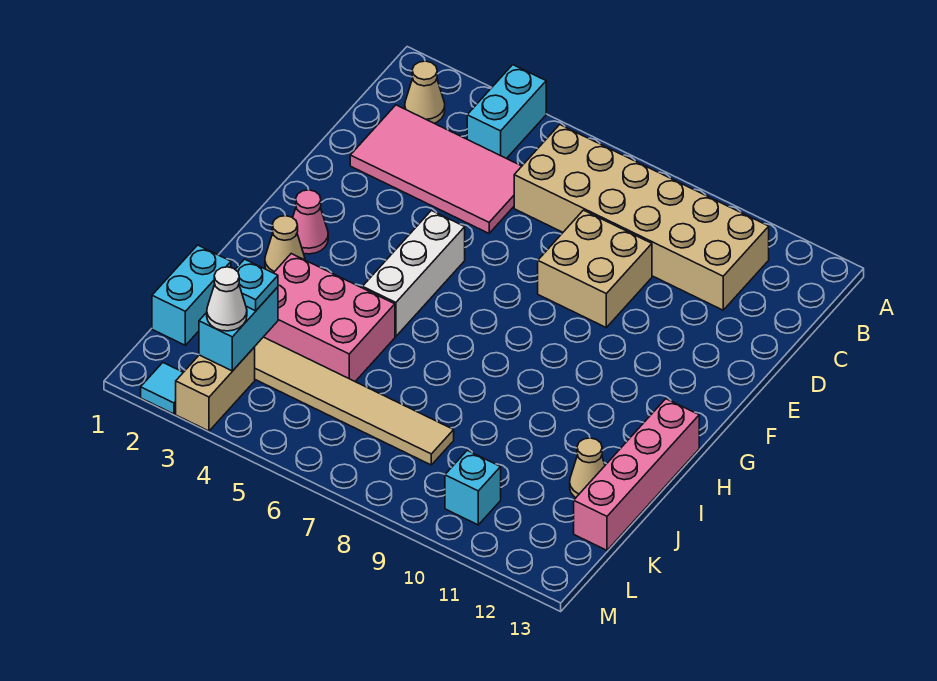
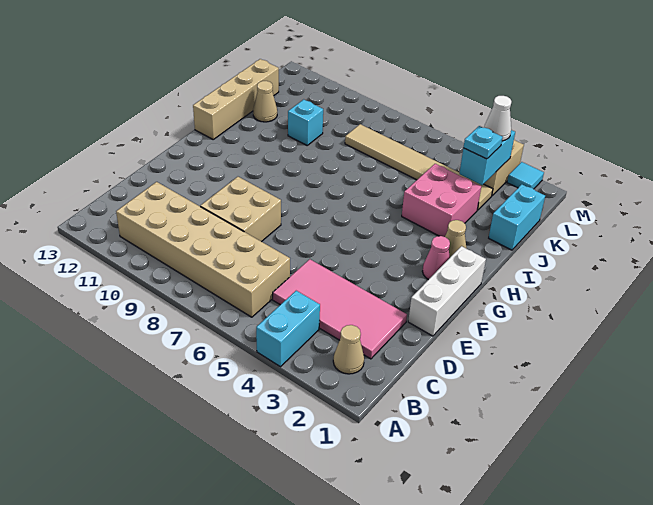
white brick F5:H5 level 1 -> white brick E1:G1 level 1
pink brick H13:K13 level 1 -> tan brick H13:K13 level 1
pink brick I3:J5 level 1 -> pink brick I3:J4 level 1
cyan brick L10 level 1 -> cyan brick J10 level 1

